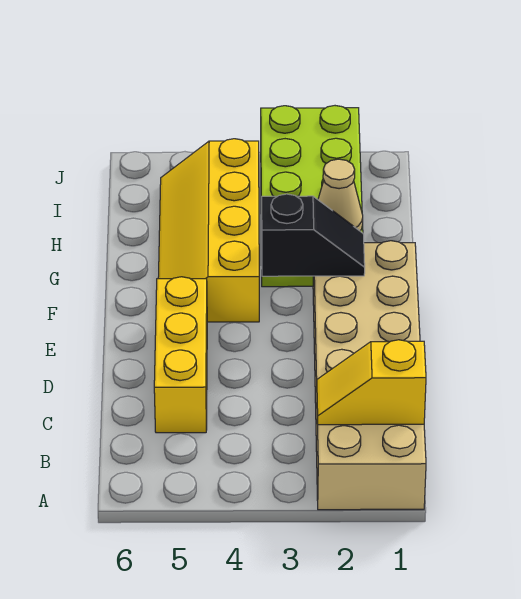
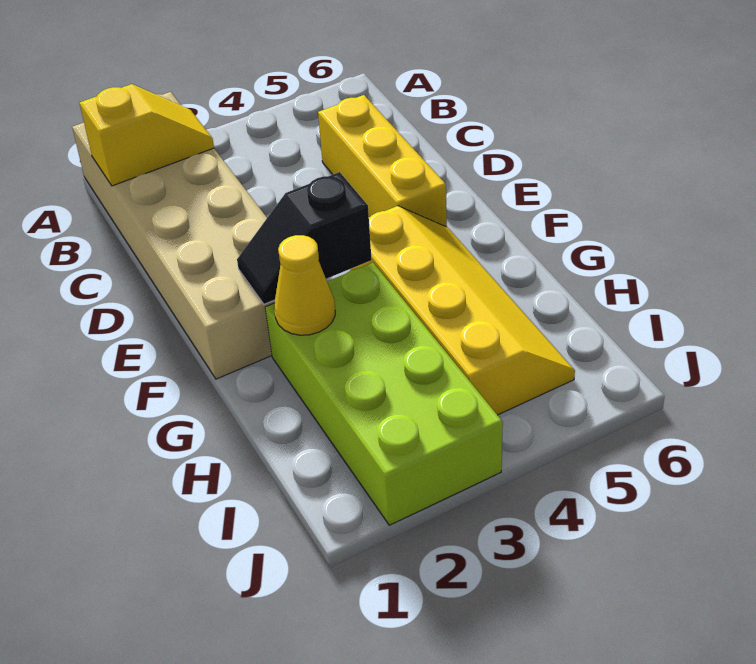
tan cone G2 level 2 -> yellow cone G2 level 2

